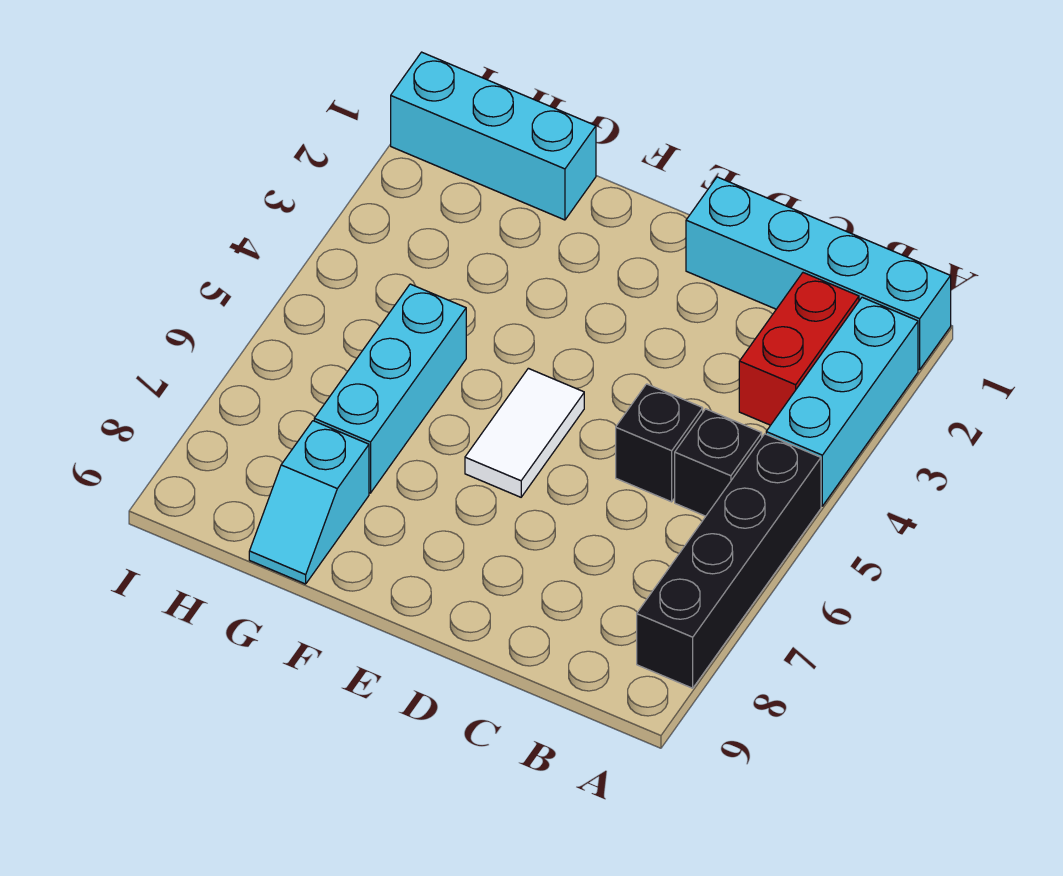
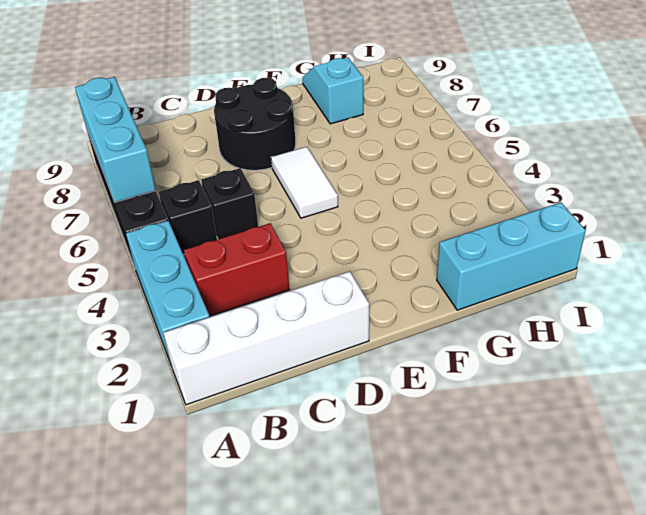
cyan brick A1:D1 level 1 -> white brick A1:D1 level 1
red brick B2:B3 level 1 -> red brick B3:C3 level 1
none -> black round brick D7:E8 level 1
cyan brick G5:G7 level 1 -> cyan brick A6:A8 level 2

